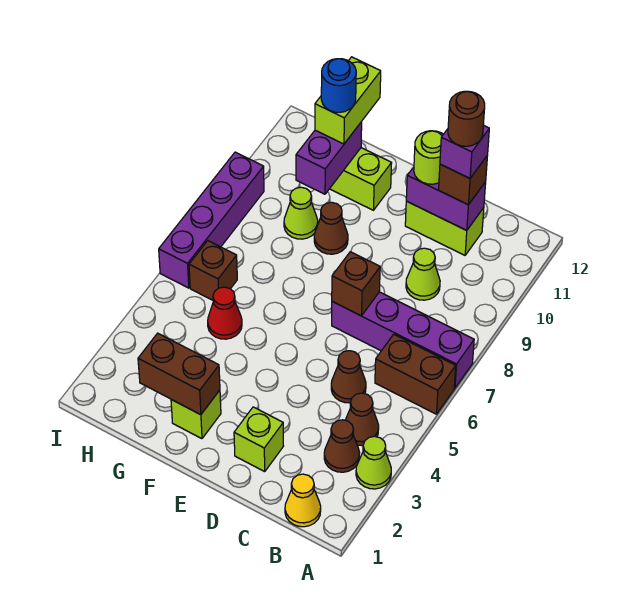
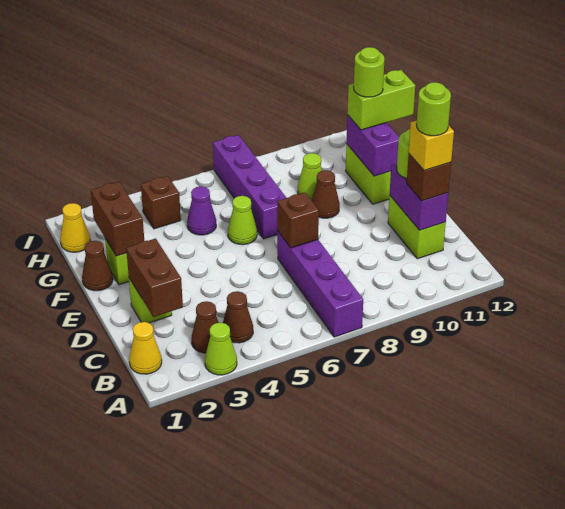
brown brick A6:B6 level 1 -> brown brick C2:D2 level 2
brown cone C5 level 1 -> brown cone F1 level 1
lime cone C9 level 1 -> lime cone F6 level 1
purple brick C11 level 4 -> yellow brick C11 level 4
brown round brick C11 level 5 -> lime round brick C11 level 5
red cone G5 level 1 -> purple cone G5 level 1
purple brick G10:G11 level 2 -> purple brick F11:G11 level 2
blue round brick G11 level 4 -> lime round brick G11 level 4
none -> yellow cone H1 level 1
brown brick H6 level 1 -> brown brick H4 level 1
purple brick I6:I9 level 1 -> purple brick F7:I7 level 1

